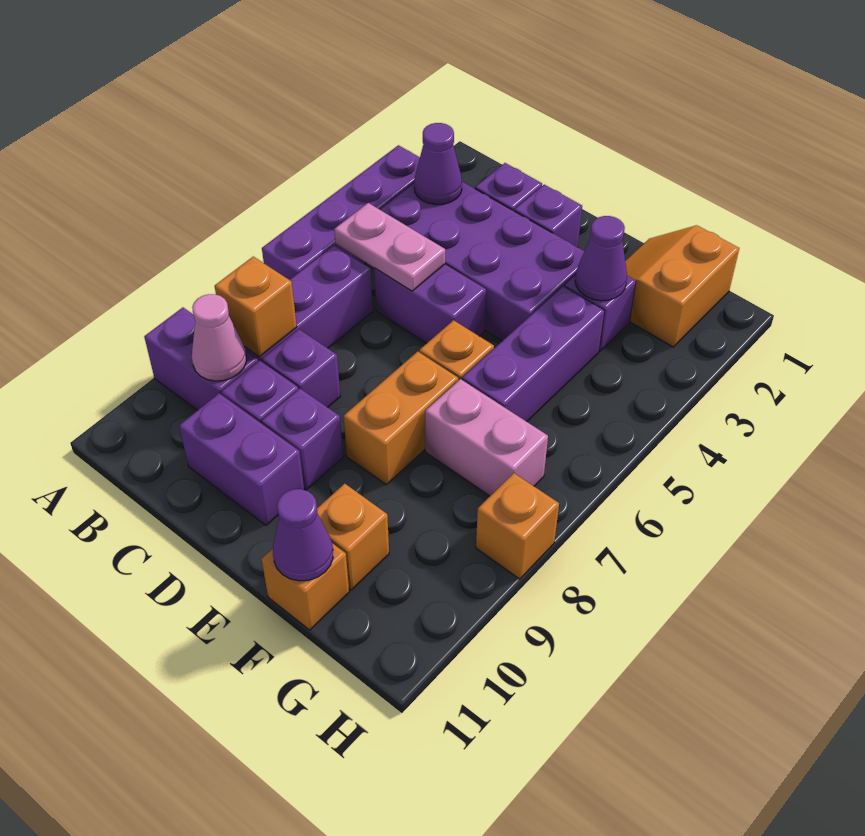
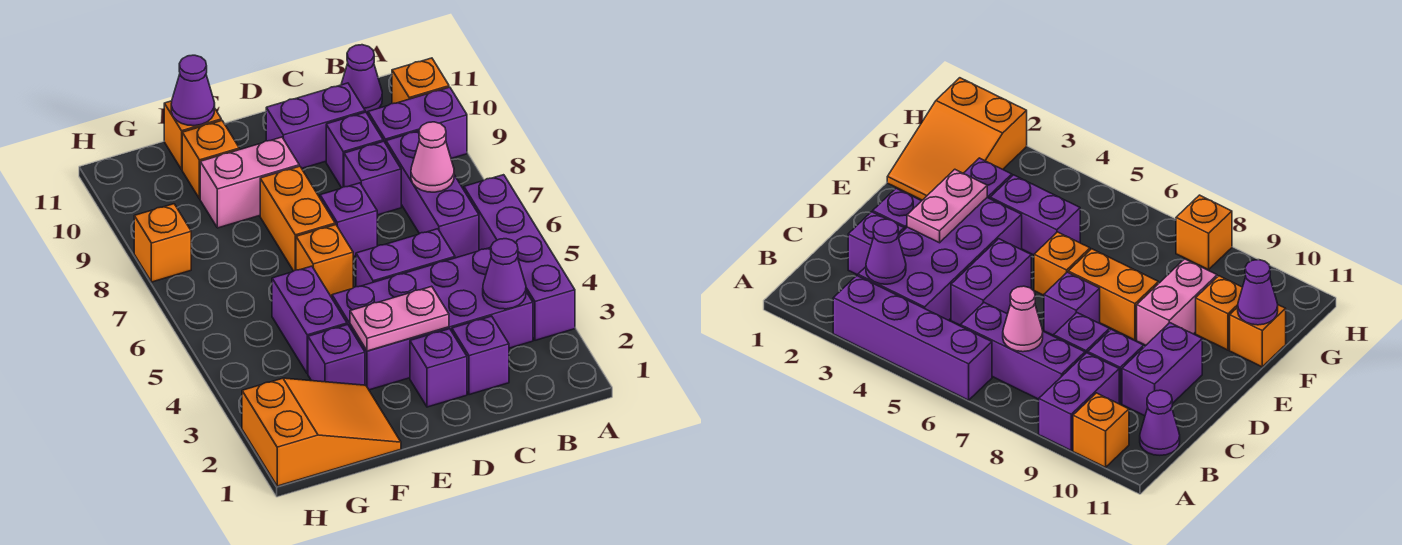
pink plate B5:C5 level 2 -> pink plate D3:E3 level 2
orange brick B8 level 2 -> orange brick A10 level 1
pink cone B9 level 2 -> pink cone B7 level 2
purple brick D9 level 1 -> purple brick D7 level 1
orange slope F1:G2 level 1 top G -> orange slope F1:H2 level 1 top H
purple cone F3 level 2 -> purple cone B11 level 1
purple brick F4:F6 level 1 -> purple brick F4:F5 level 1
pink brick F7:G7 level 1 -> pink brick E9:F9 level 1

